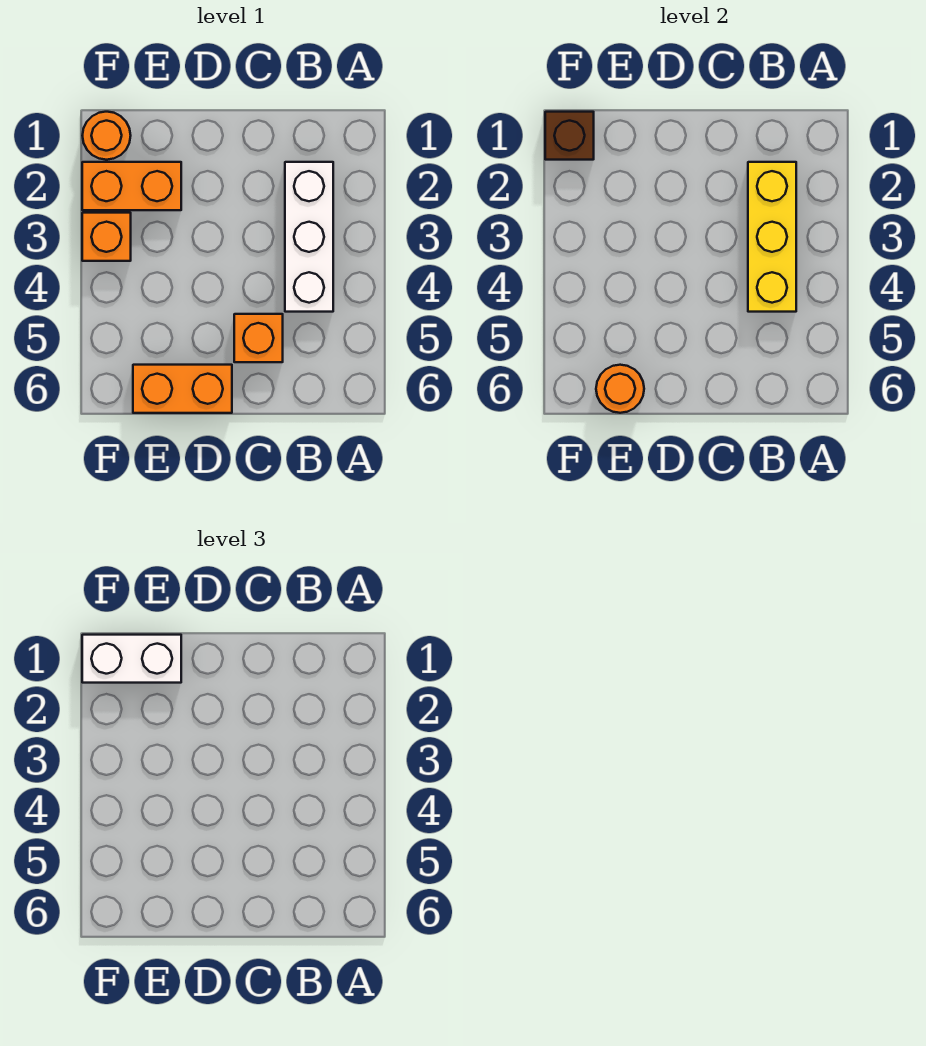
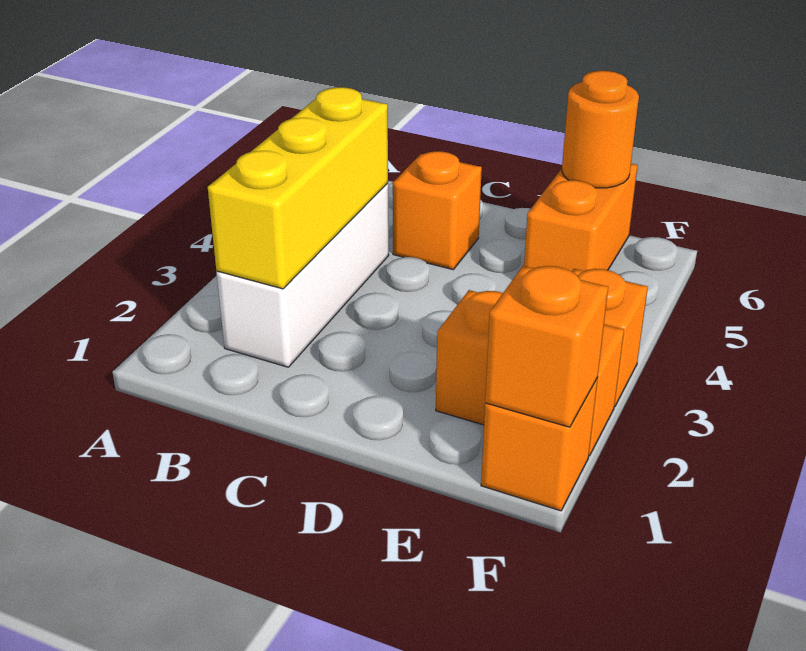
orange brick D6:E6 level 1 -> orange brick E5:E6 level 1
white brick E1:F1 level 3 -> none
orange round brick F1 level 1 -> orange brick F1 level 1
brown brick F1 level 2 -> orange brick F1 level 2

